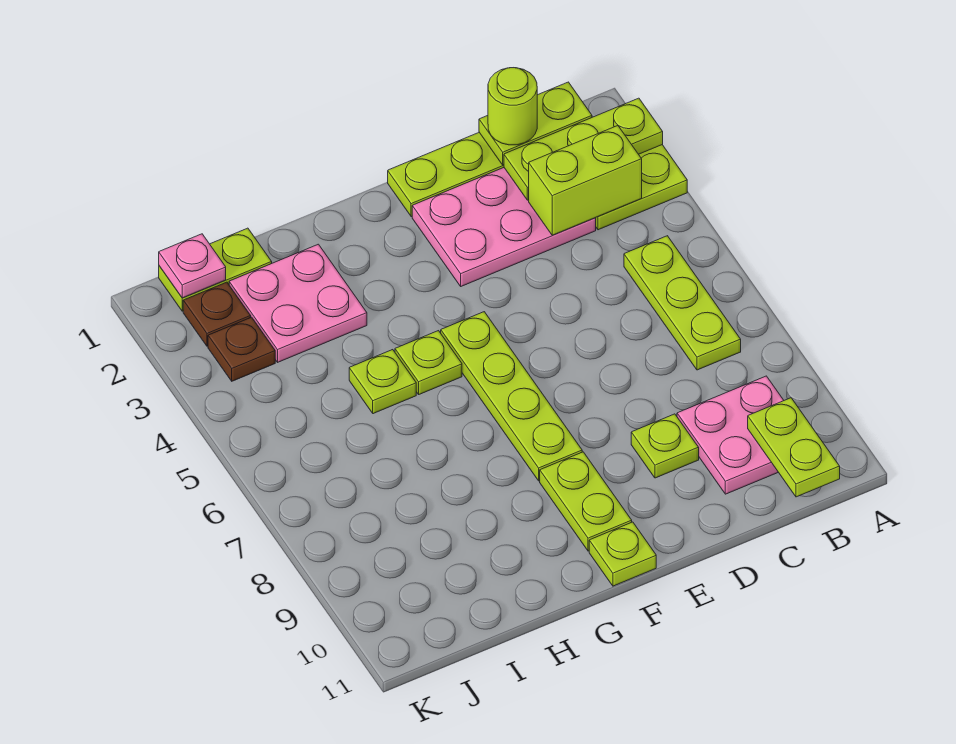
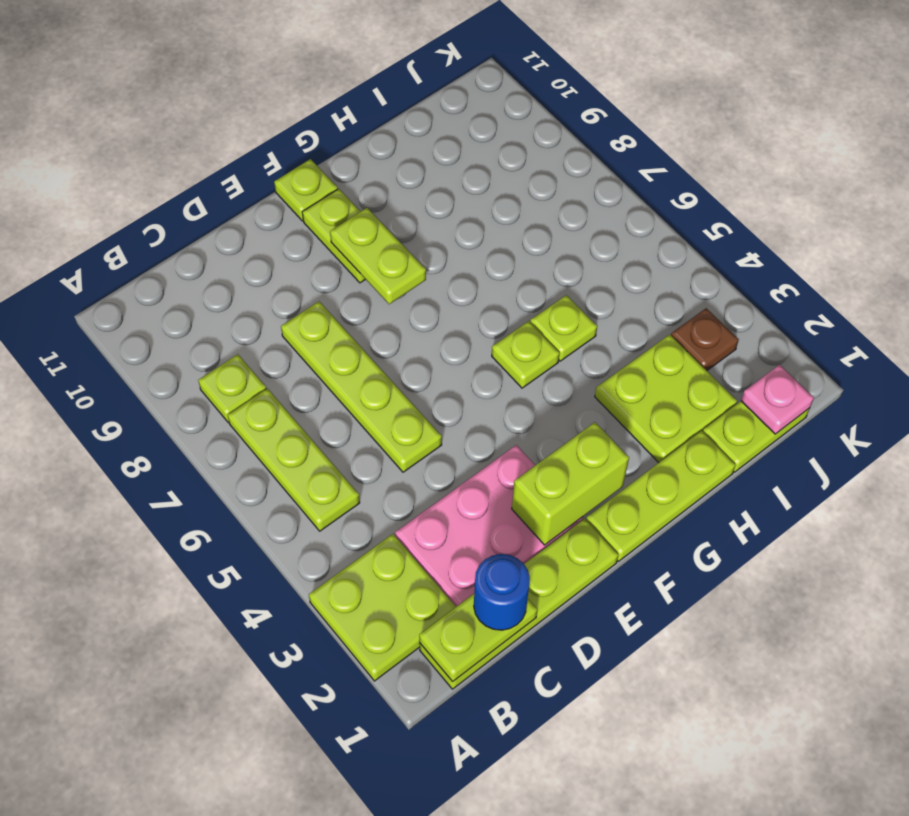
lime plate A2:C2 level 2 -> lime plate F1:H1 level 1
lime brick B3:C3 level 2 -> lime brick E2:F2 level 2
pink plate B9:C10 level 1 -> none
lime plate B10:B11 level 2 -> lime plate F8:F9 level 2
lime round brick C1 level 3 -> blue round brick C1 level 3
lime plate D9 level 1 -> lime plate B8 level 1
lime plate F5:F8 level 1 -> lime plate D5:D8 level 1
pink plate H2:I3 level 1 -> lime plate H2:I3 level 1
brown plate J2 level 1 -> none

